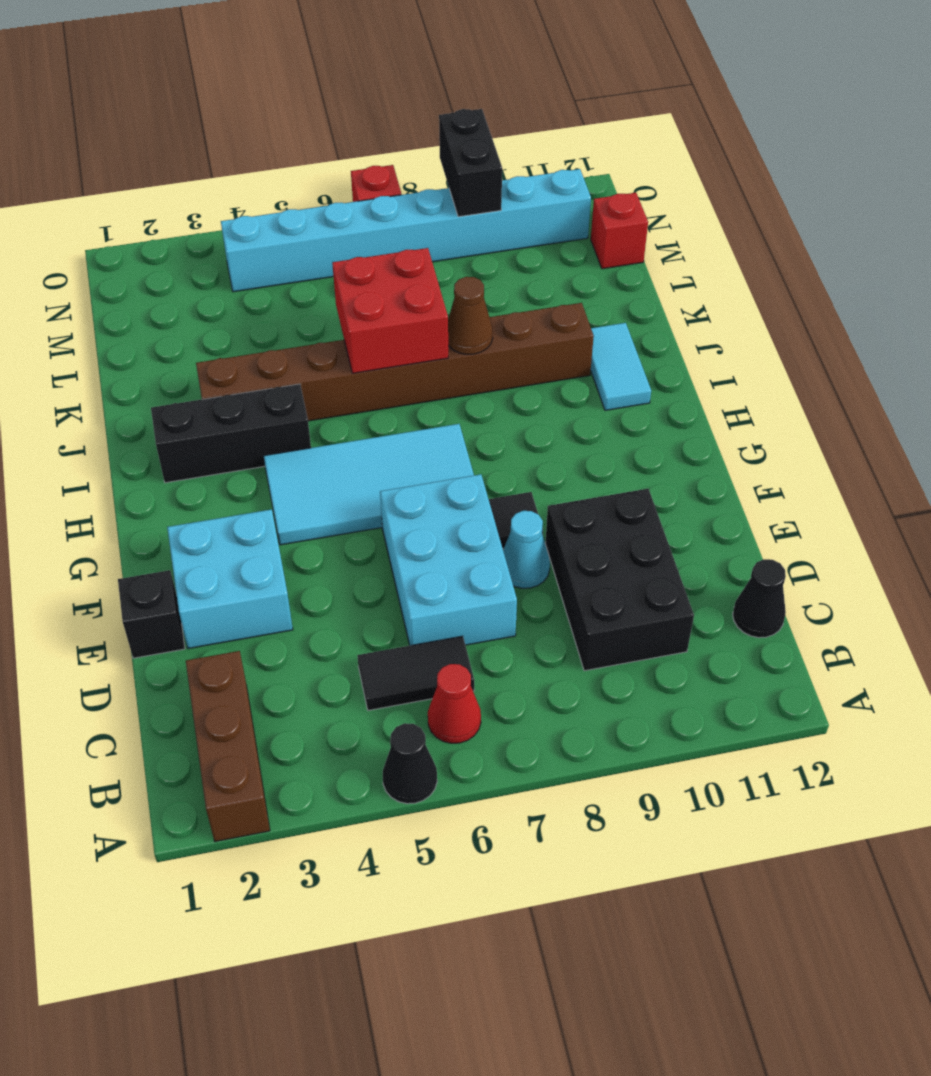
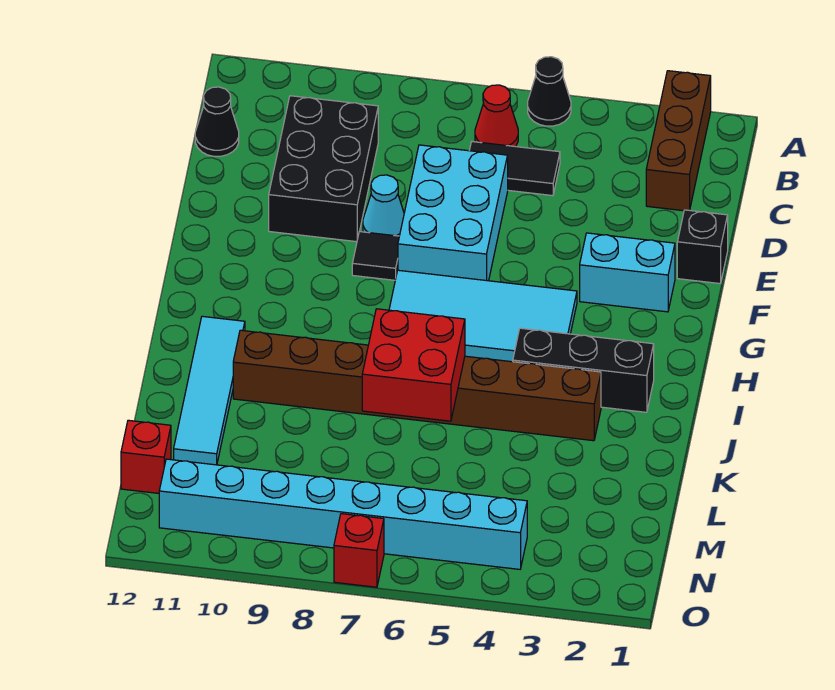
cyan brick E2:F3 level 1 -> cyan brick F2:F3 level 1
cyan tile I11:J11 level 1 -> cyan tile I11:L11 level 1
brown cone J8 level 2 -> none
black brick N9:O9 level 2 -> none

